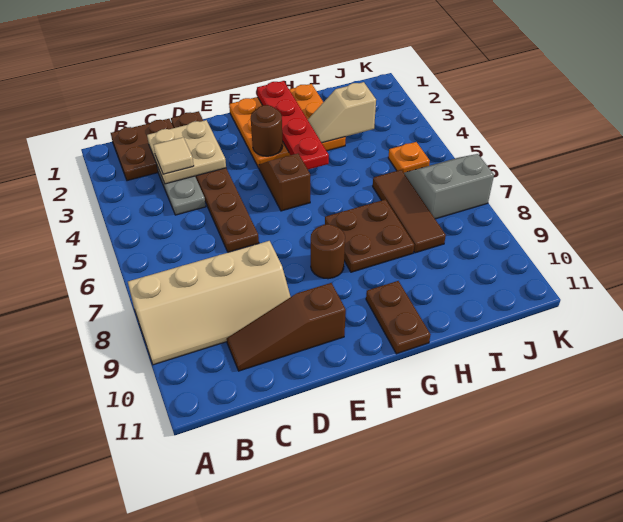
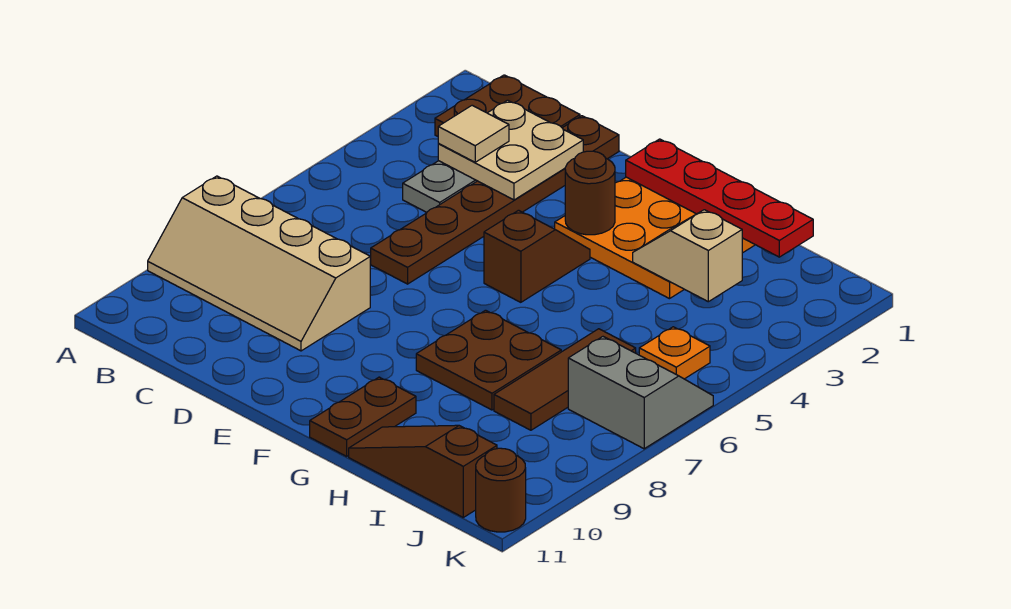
brown slope C10:E10 level 1 top E -> brown slope H11:J11 level 1 top J
brown round brick F8 level 1 -> brown round brick K11 level 1
red plate G1:G4 level 2 -> red plate F1:I1 level 2

